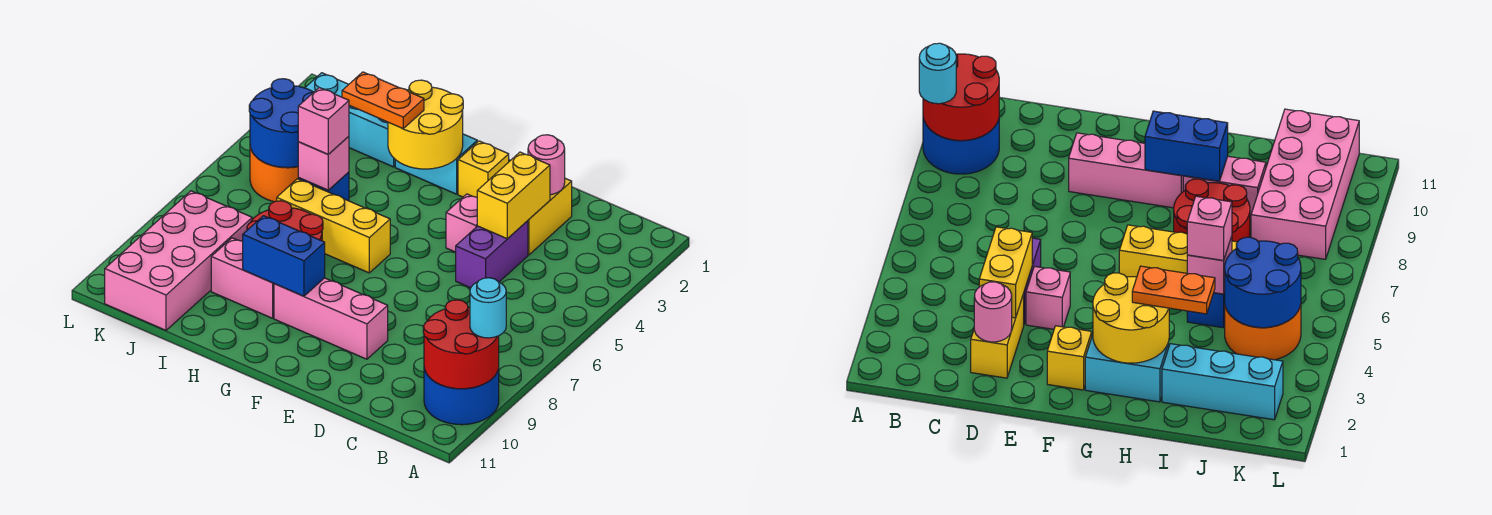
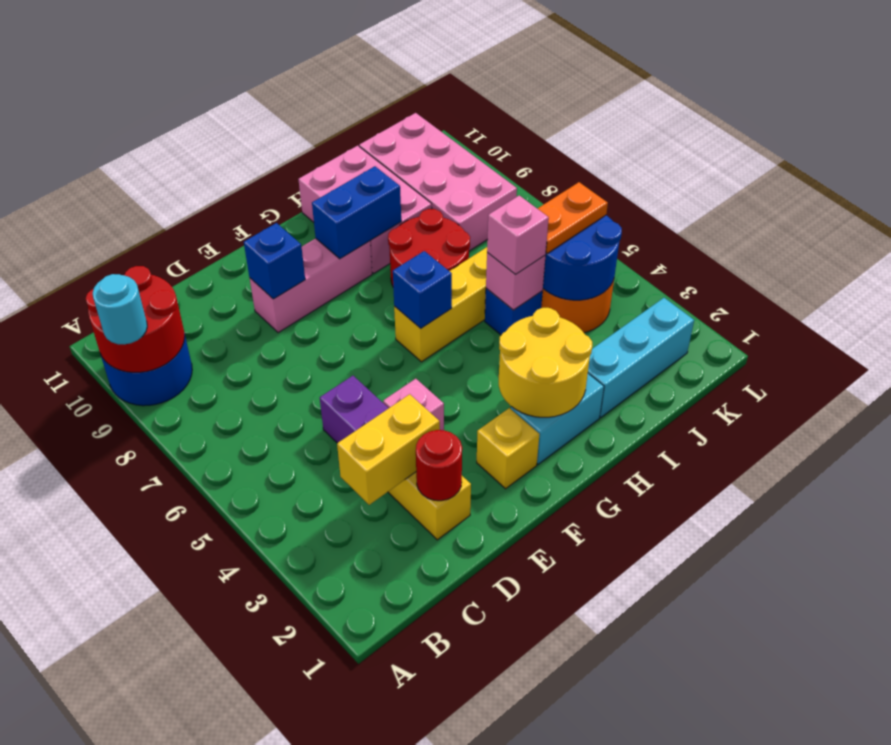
pink round brick D2 level 2 -> red round brick D2 level 2
yellow brick D3:D4 level 2 -> yellow brick C3:D3 level 2
none -> blue brick E9 level 2
none -> blue brick G6 level 2
orange plate H3:I3 level 3 -> orange plate J5:K5 level 3
pink brick H9:I9 level 1 -> pink brick H9:I11 level 1

